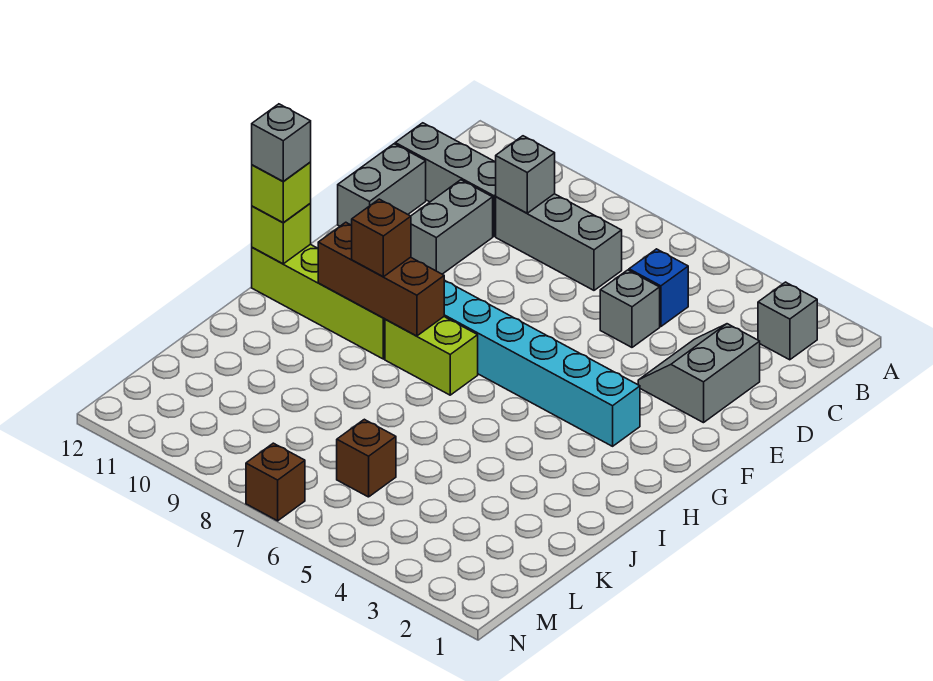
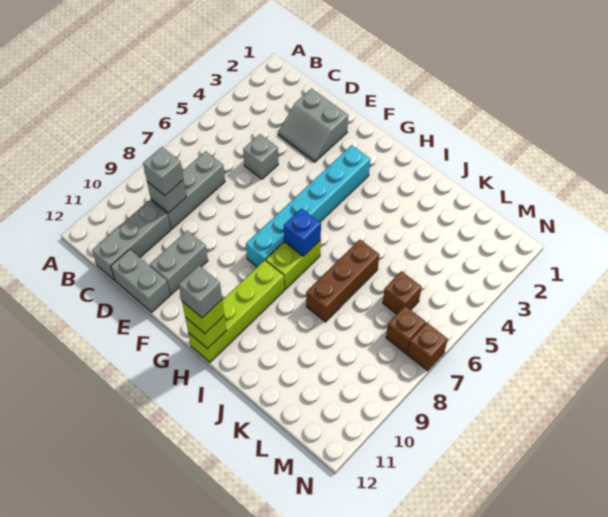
grey brick B2 level 1 -> grey brick C9 level 3
blue brick C5 level 1 -> blue brick H7 level 2
grey brick D10:E10 level 1 -> grey brick E10:E11 level 1
brown brick H8:H10 level 2 -> brown brick J6:J8 level 1
brown brick H9 level 3 -> brown brick M7 level 1

